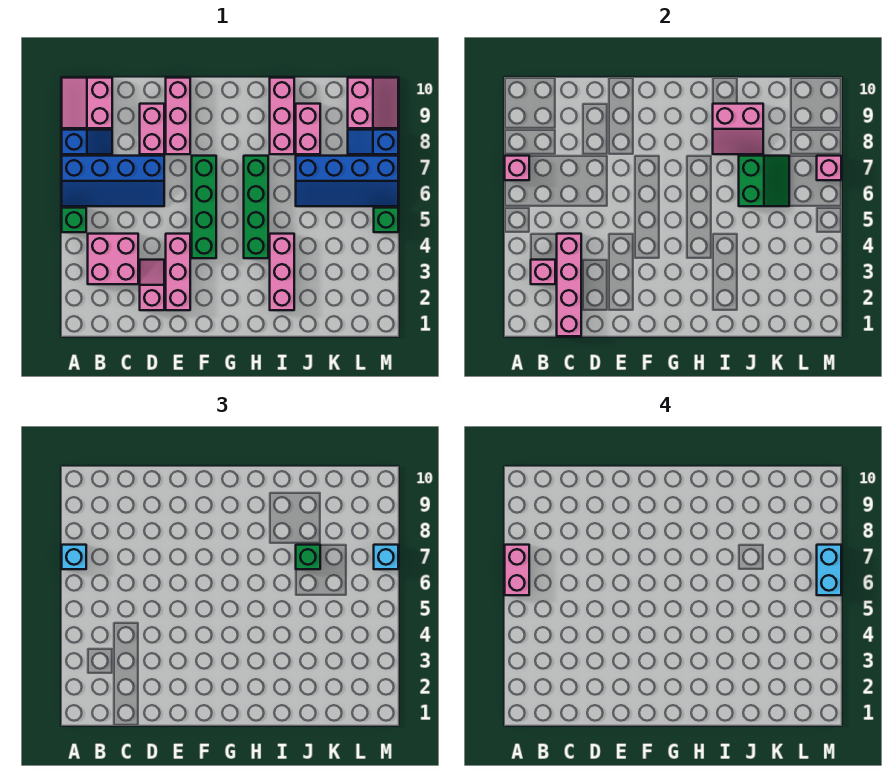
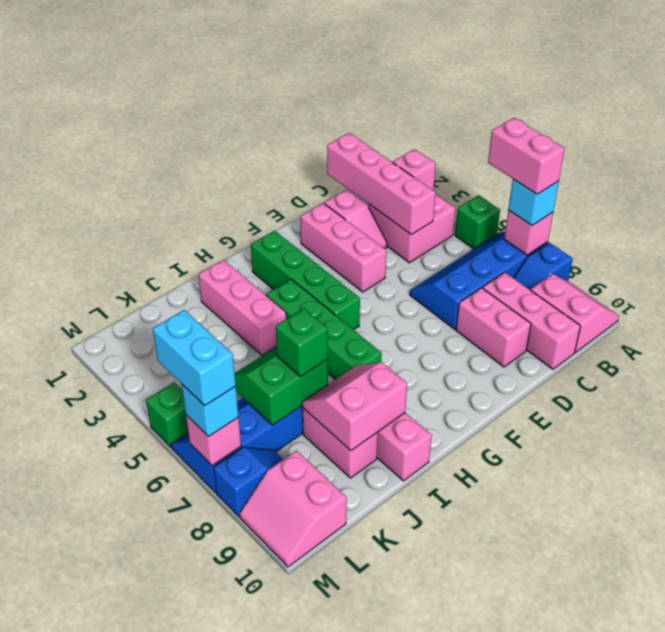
pink brick E8:E10 level 1 -> pink brick C8:C10 level 1
green brick F4:F7 level 1 -> green brick G2:G5 level 1
green slope J6:K7 level 2 top J -> green slope J6:K7 level 2 top 7

